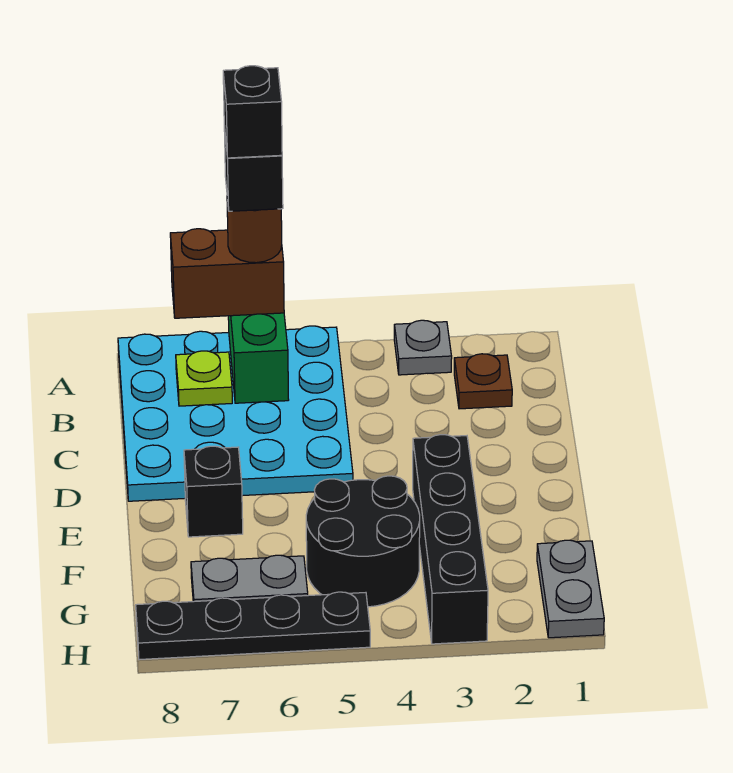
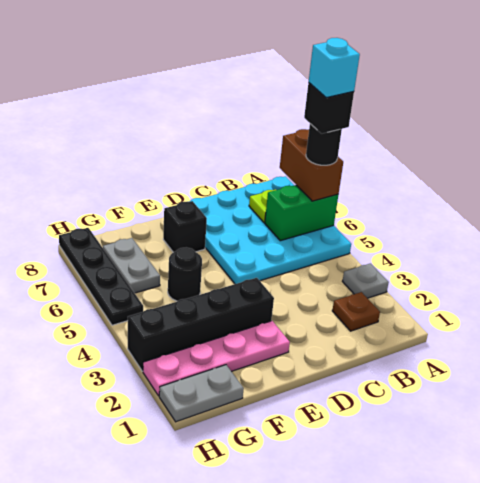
brown round brick A6 level 4 -> black round brick A6 level 4
black brick A6 level 6 -> cyan brick A6 level 6
none -> pink plate E2:H2 level 1
black round brick F4:G5 level 1 -> black round brick F5 level 1

